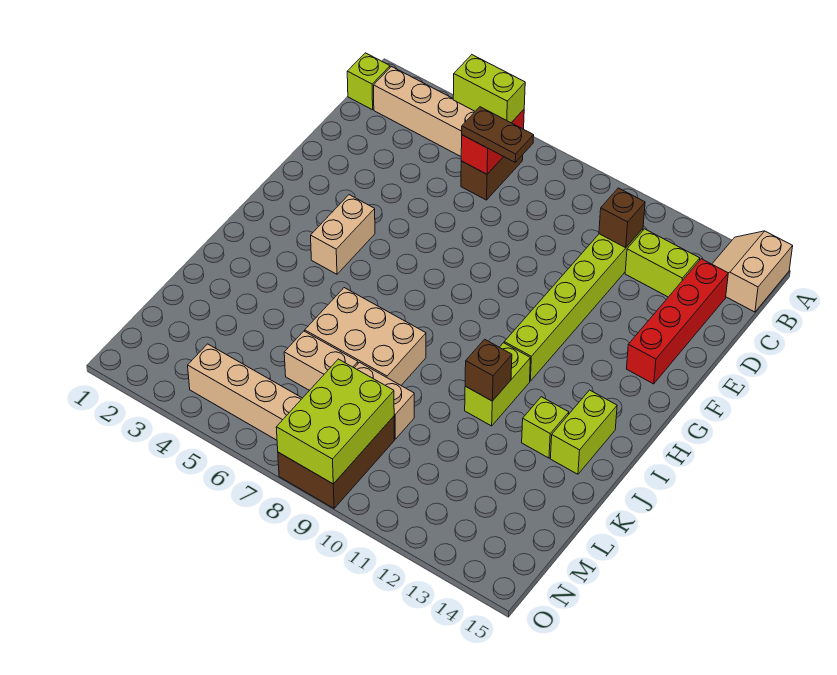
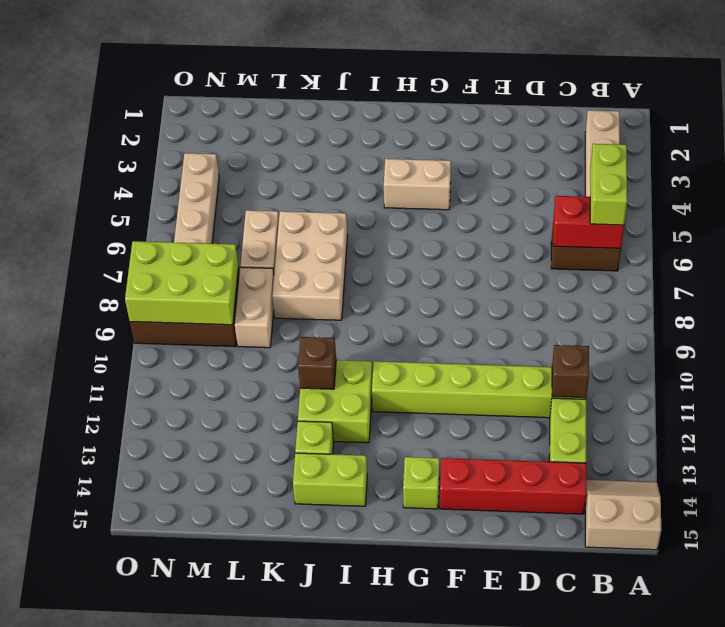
lime brick B1 level 1 -> lime brick G14 level 1
brown plate C6:C7 level 3 -> none
lime brick I11:J11 level 1 -> lime brick I11:J12 level 1

